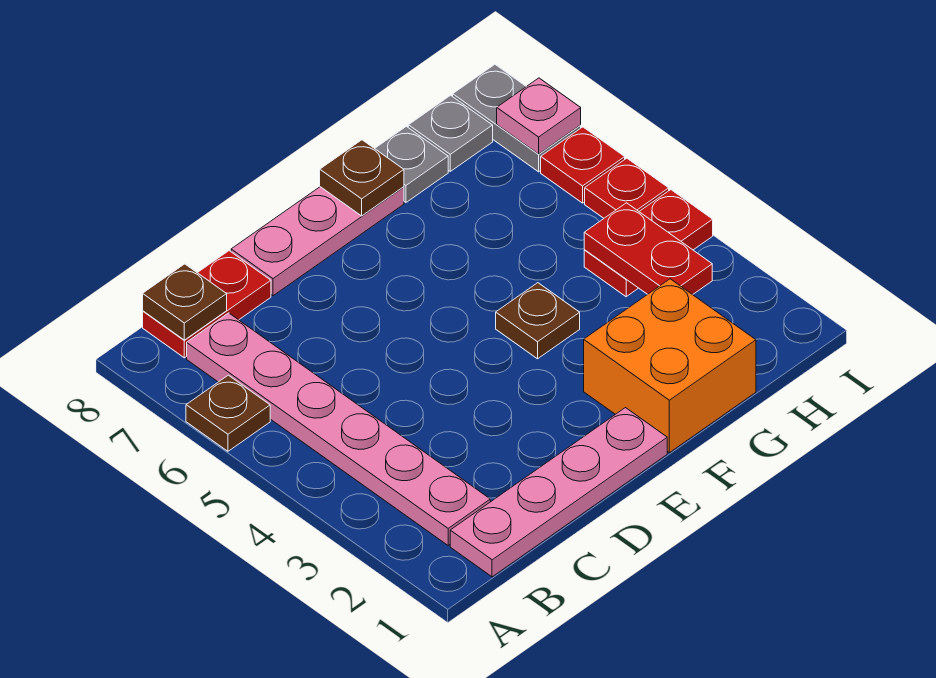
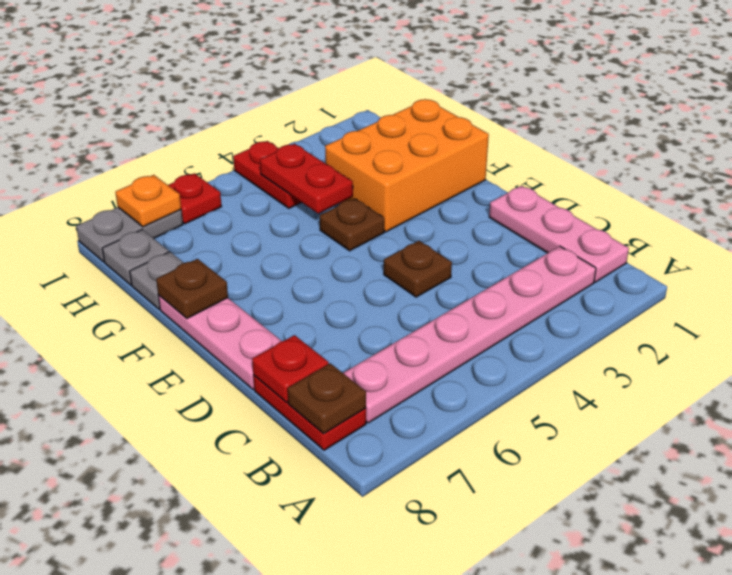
brown plate A6 level 1 -> brown plate D4 level 1
pink plate B1:E1 level 1 -> pink plate B1:D1 level 1
orange brick F1:G2 level 1 -> orange brick F1:G3 level 1
red plate H3:H4 level 2 -> red plate G4:H4 level 2
red plate I5 level 1 -> red plate C8 level 2
pink plate I7 level 2 -> orange plate I7 level 2

